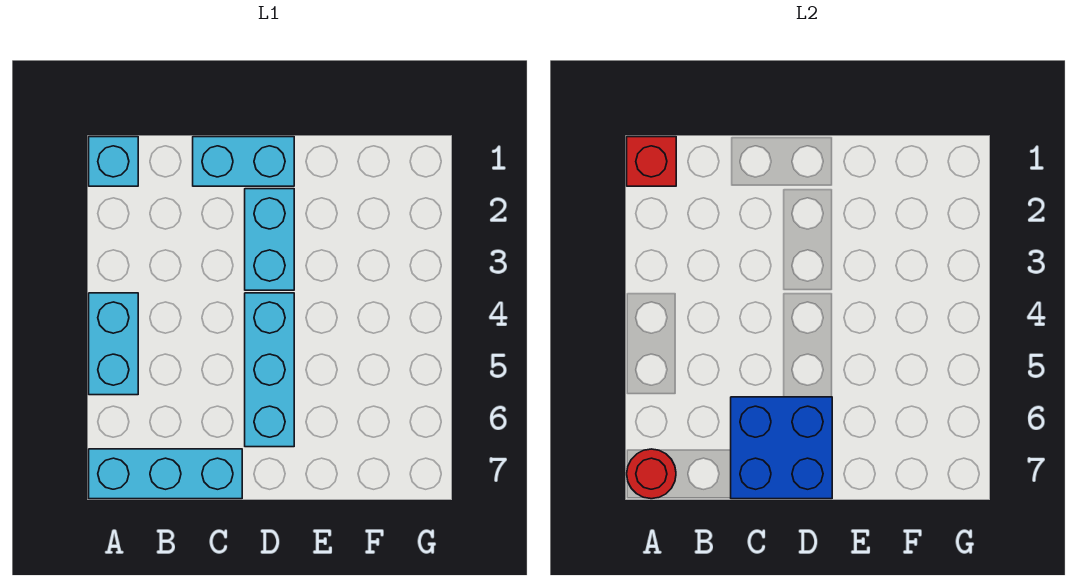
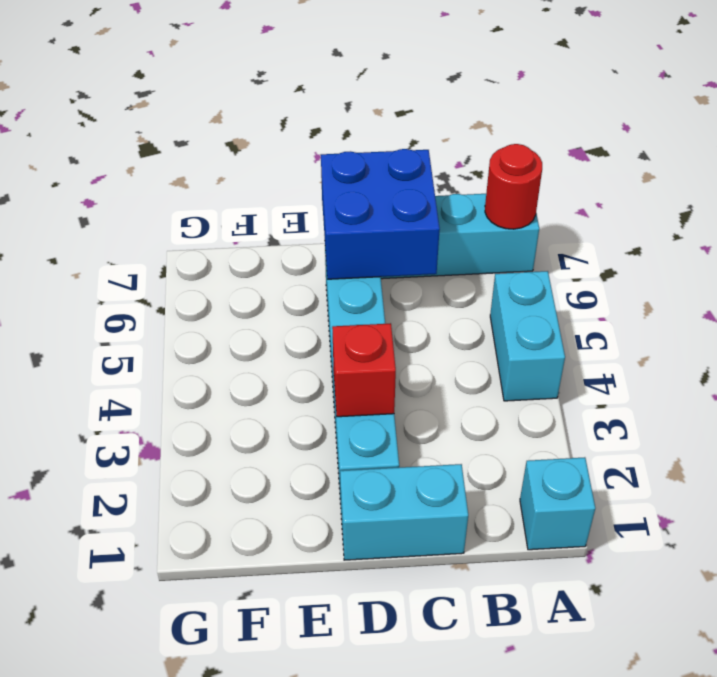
red brick A1 level 2 -> red brick D3 level 2

